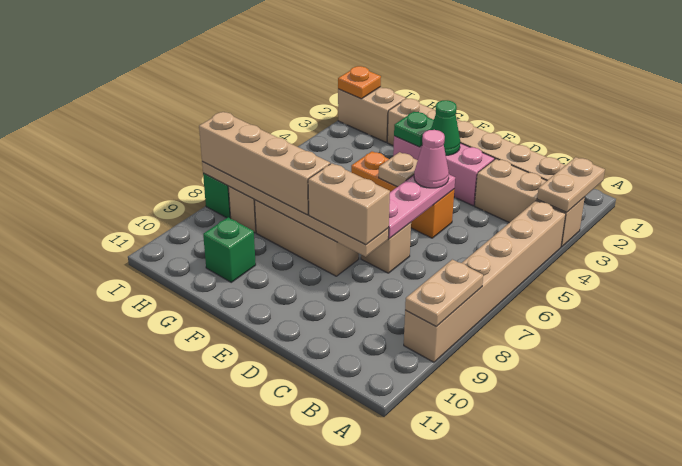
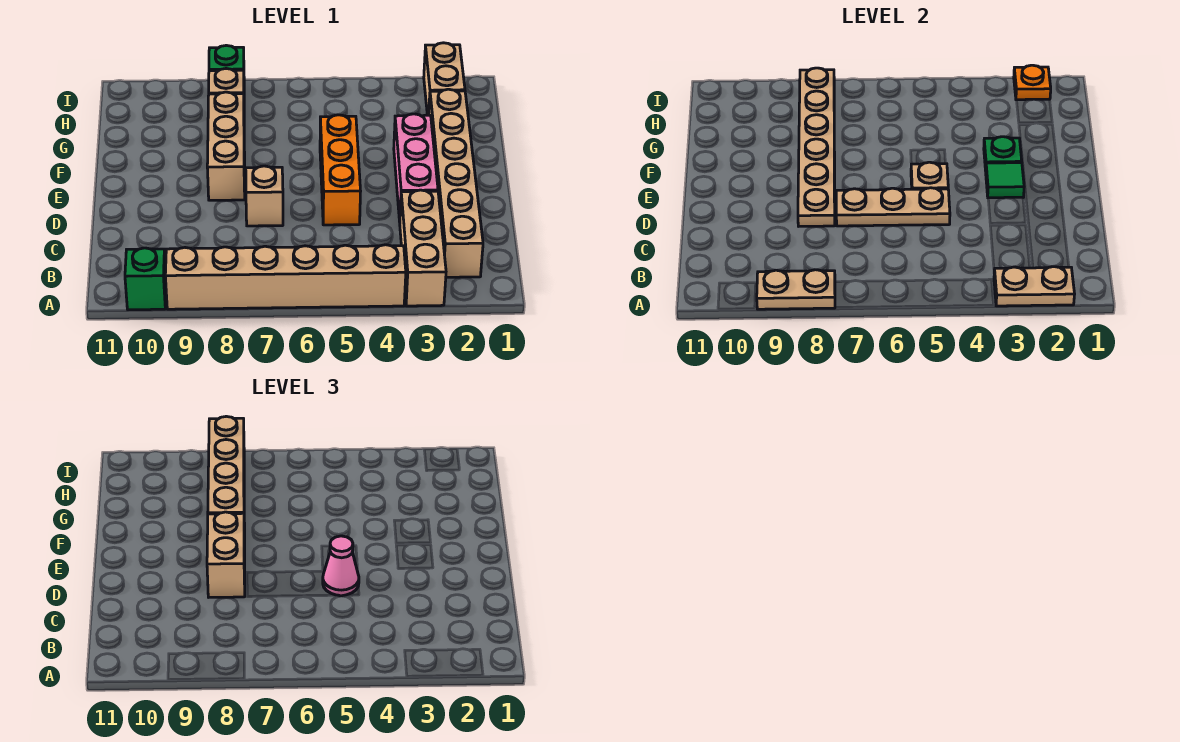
pink plate D5:D7 level 2 -> tan plate D5:D7 level 2
green cone E3 level 2 -> green tile E3 level 2
green brick G10 level 1 -> green brick A10 level 1

